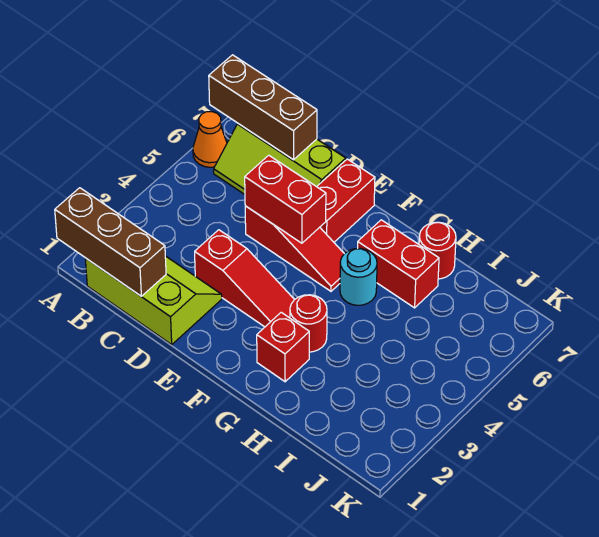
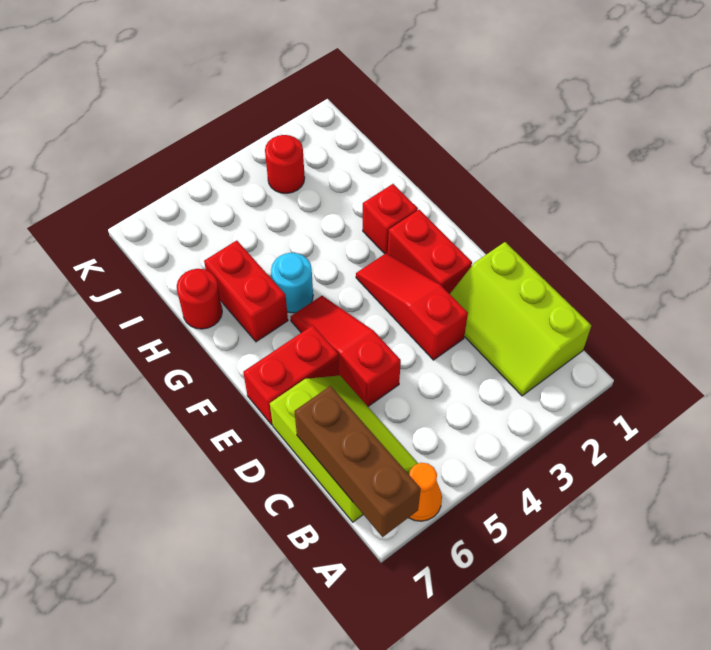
brown brick A1:C1 level 2 -> none
red brick D5:E5 level 2 -> red brick E2:F2 level 1
red round brick G3 level 1 -> red round brick J3 level 1

